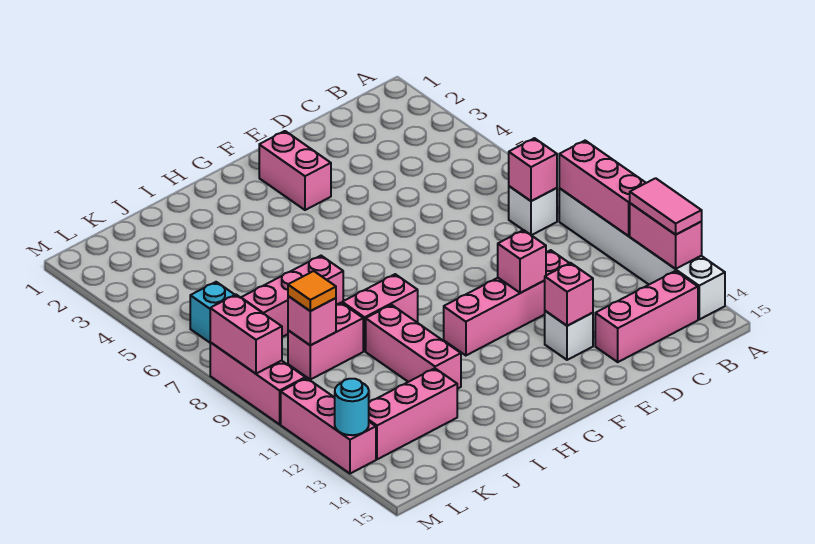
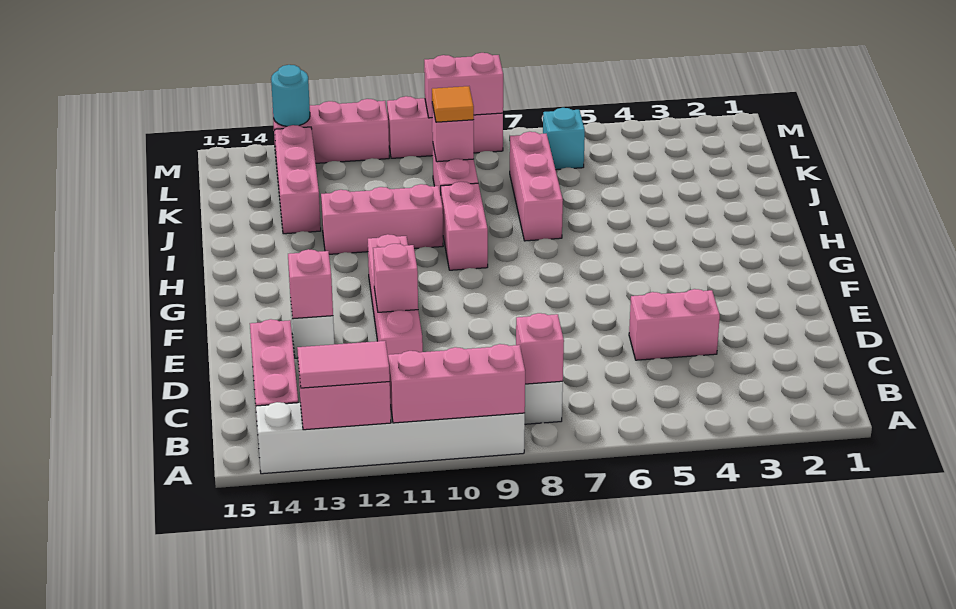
pink brick F2:F3 level 1 -> pink brick D4:D5 level 1

